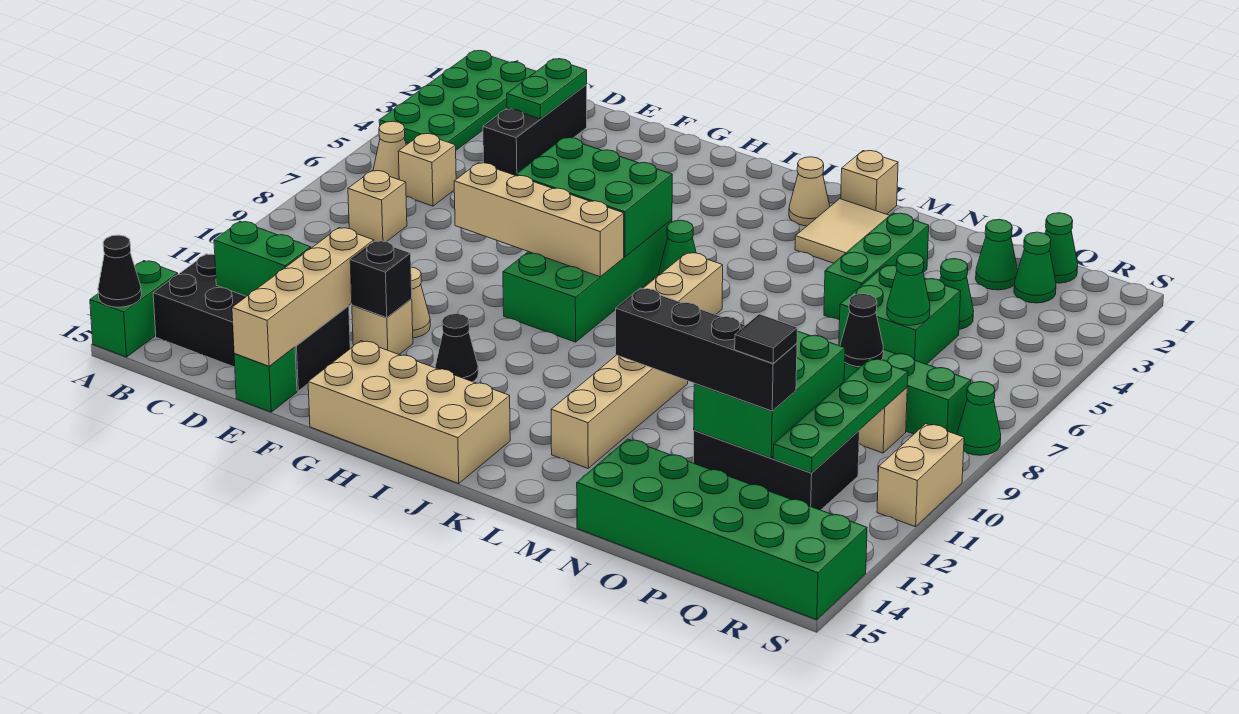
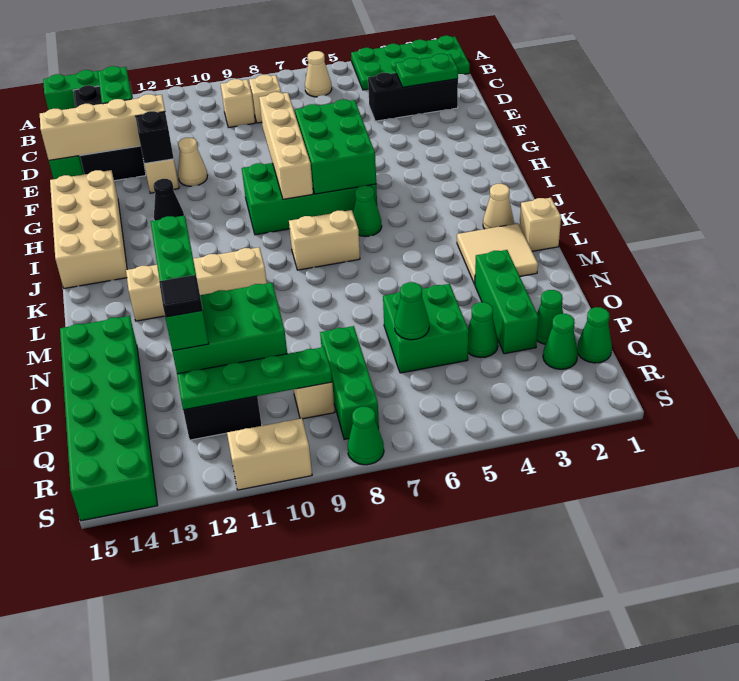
black cone A15 level 2 -> none
tan brick C6 level 1 -> tan brick C9 level 1
black brick M12:P12 level 3 -> green brick M12:P12 level 3
green brick N3:N5 level 1 -> green brick N3:P3 level 1
black cone P8 level 2 -> none

